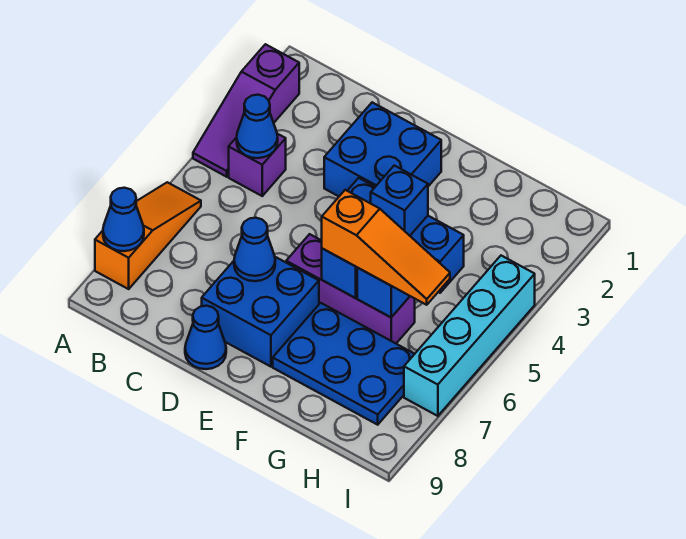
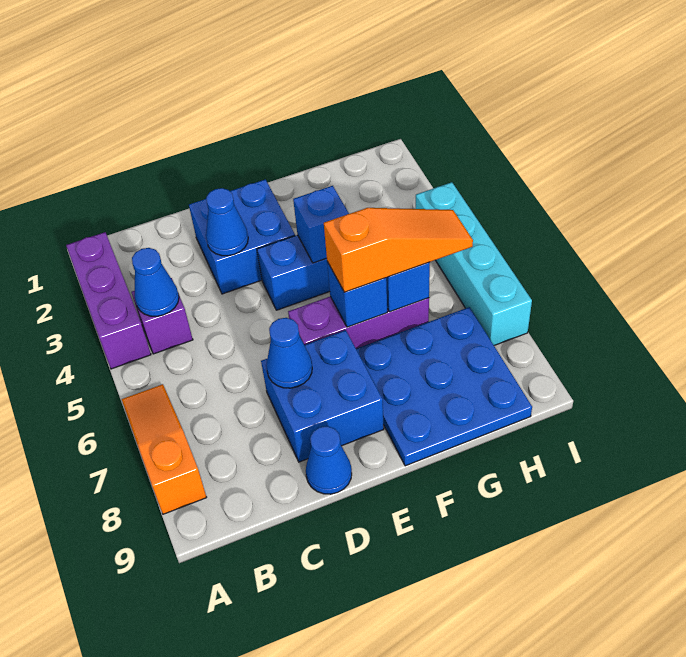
purple slope A2:A4 level 1 top 2 -> purple brick A2:A4 level 1
blue cone A8 level 2 -> blue cone D3 level 2
blue plate F7:H8 level 1 -> blue plate F7:H9 level 1

